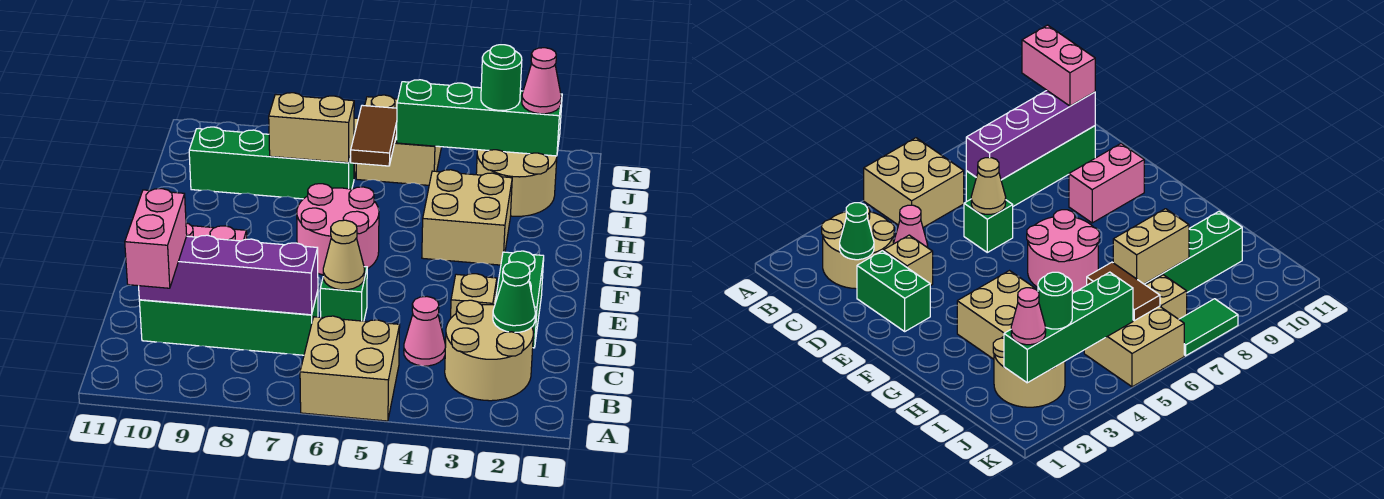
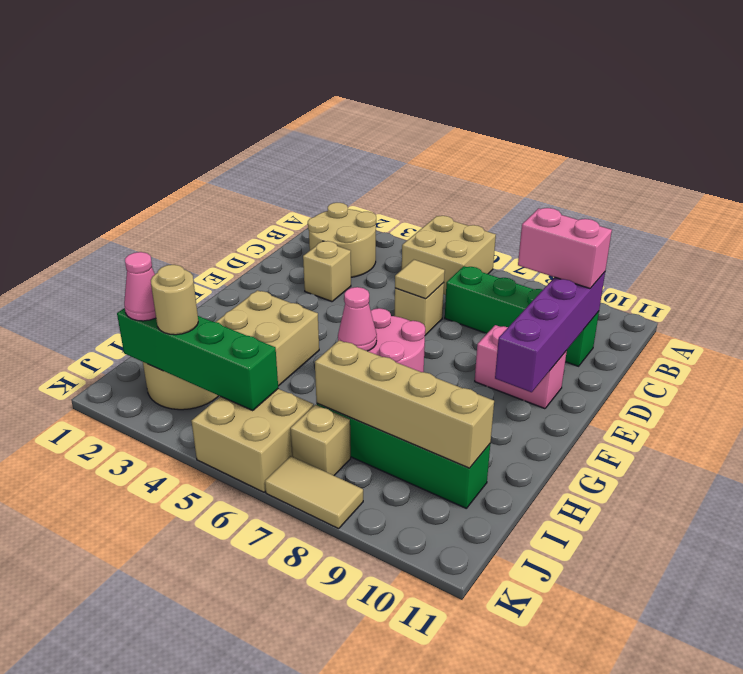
pink brick B10:C10 level 3 -> pink brick C9:C10 level 3
green cone C2 level 2 -> none
pink cone C4 level 1 -> pink cone G6 level 2
purple brick C7:C10 level 2 -> purple brick C10:F10 level 2
green brick D2:E2 level 1 -> none
green brick D6 level 1 -> tan brick D6 level 1
tan cone D6 level 2 -> tan tile D6 level 2
brown tile I6:J6 level 2 -> none
tan brick I7:I8 level 2 -> tan brick I7:I10 level 2
green round brick J3 level 3 -> tan round brick J3 level 3
green tile K7:K8 level 1 -> tan tile K7:K8 level 1

